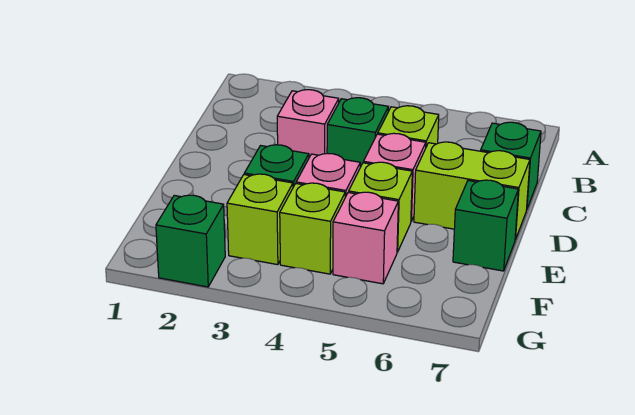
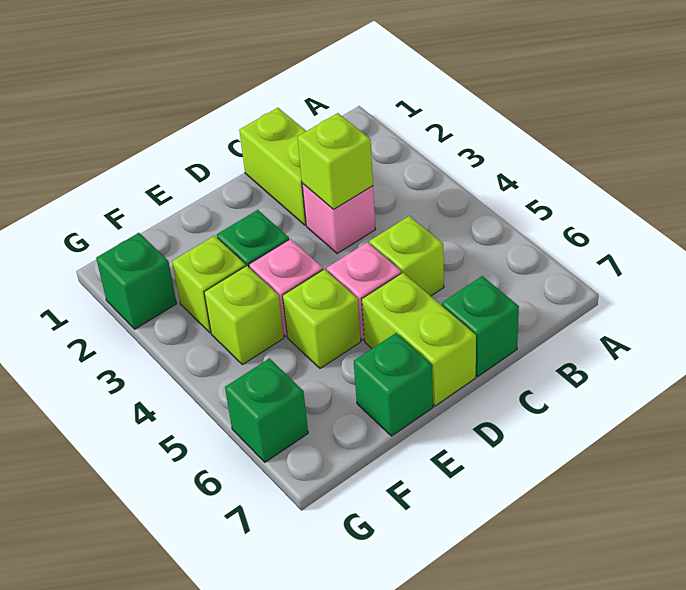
none -> lime brick C1:C2 level 1
none -> lime brick C3 level 2
green brick C4 level 1 -> green brick G6 level 1
pink brick F5 level 1 -> none

